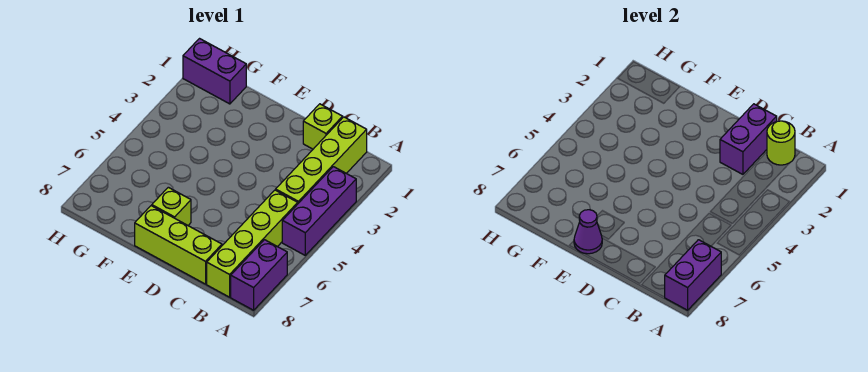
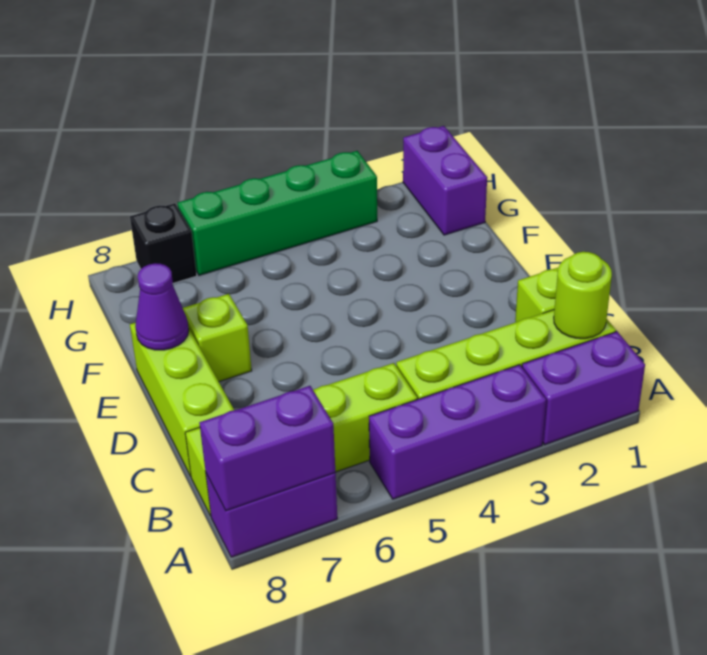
purple brick C1:C2 level 2 -> purple brick A1:A2 level 1
none -> green brick H3:H6 level 1
none -> black brick H7 level 1

